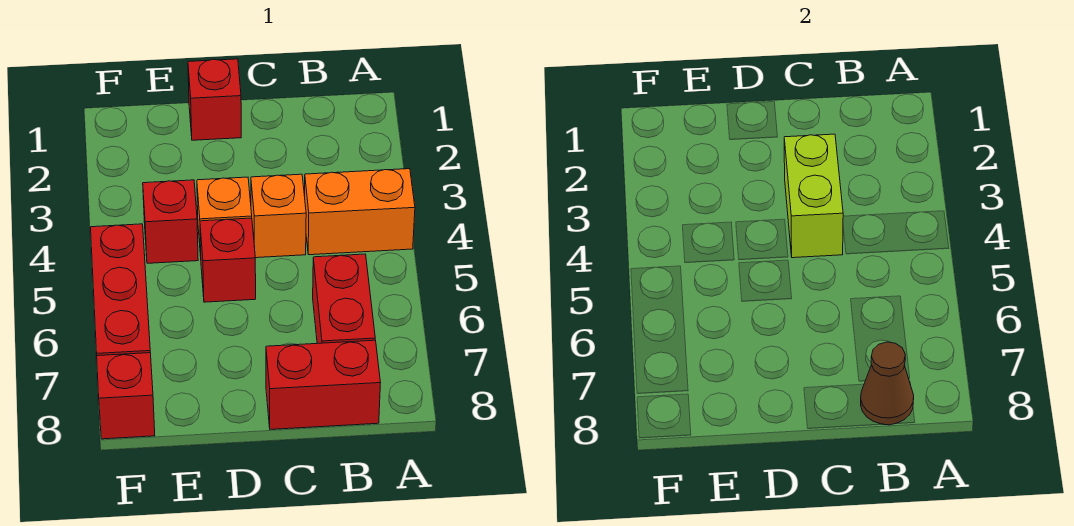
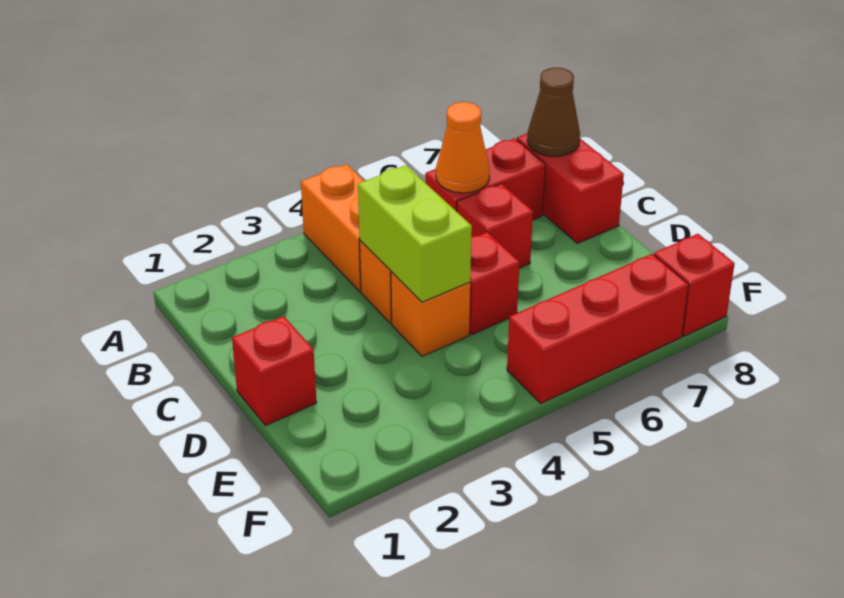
none -> orange cone B6 level 2
lime brick C3:C4 level 2 -> lime brick C4:D4 level 2
red brick E4 level 1 -> red brick C6 level 1

